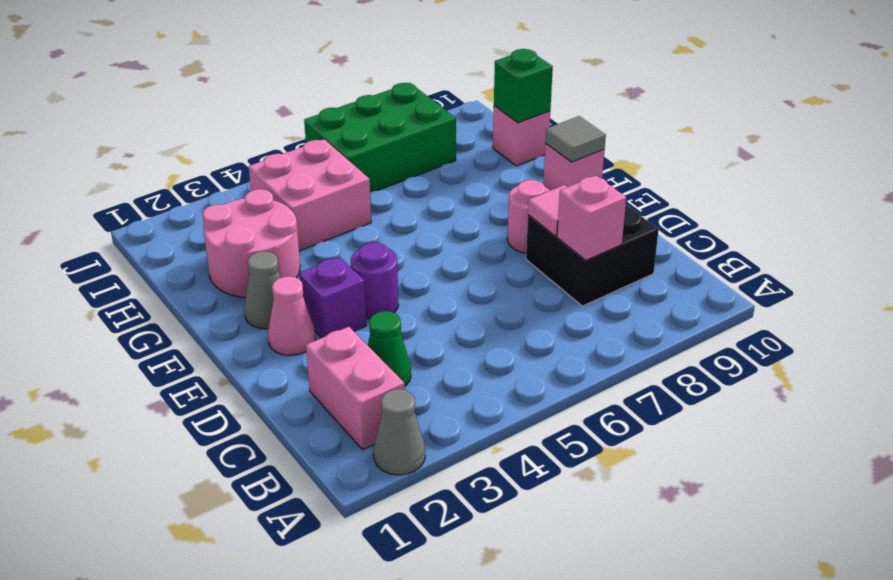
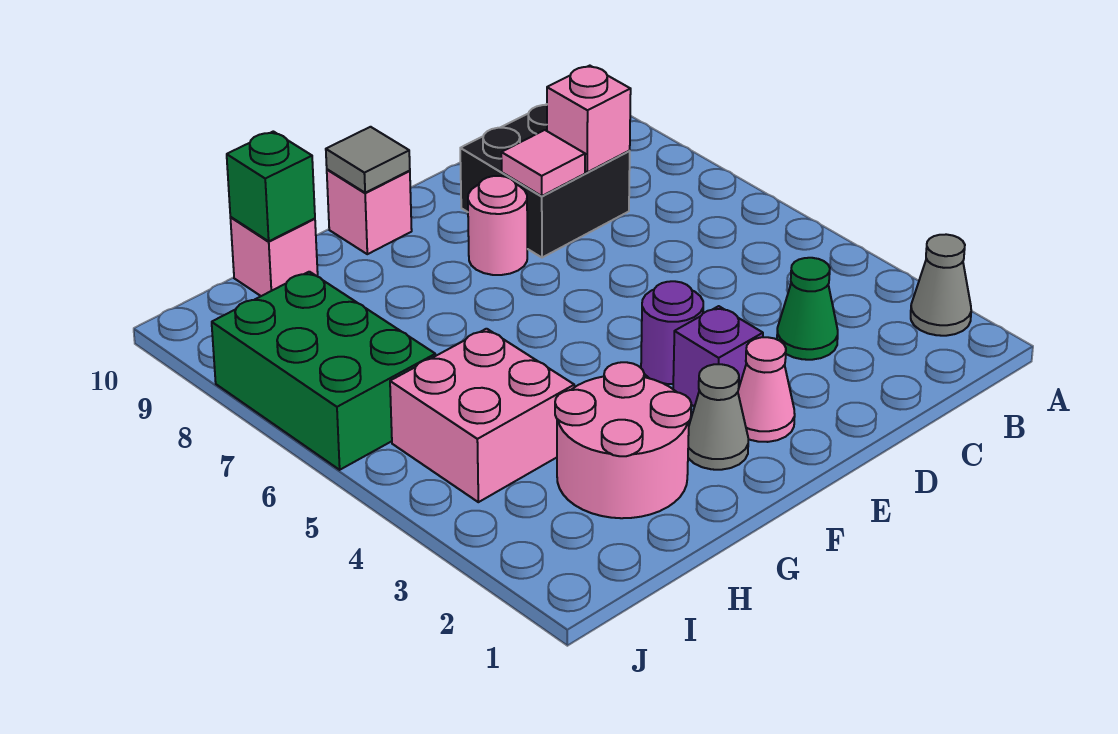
pink brick B2:C2 level 1 -> none

